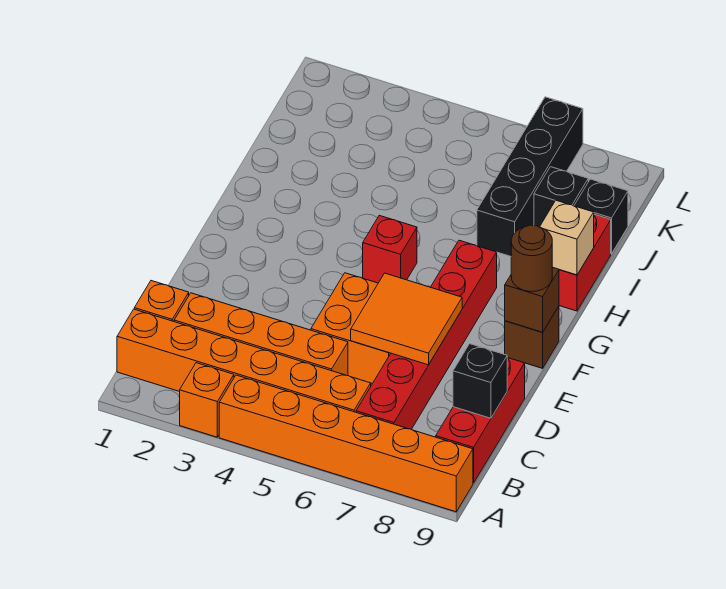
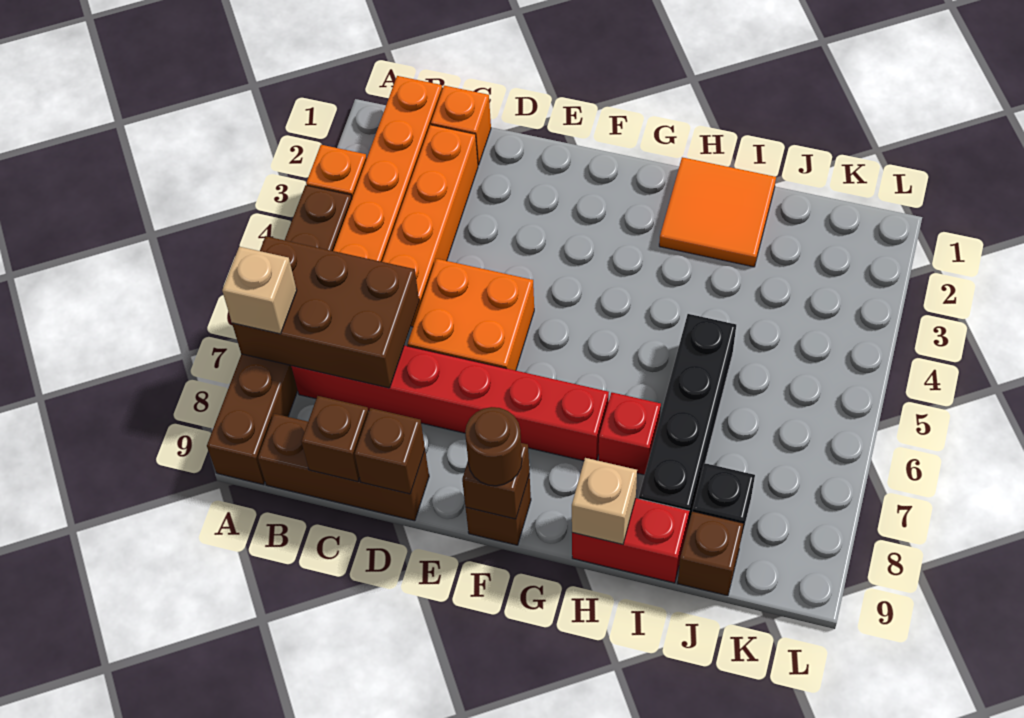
orange brick A4:A9 level 1 -> brown brick A4:A9 level 1
none -> brown brick A6:C7 level 2
none -> tan brick A7 level 3
red brick B9:D9 level 1 -> brown brick B9:D9 level 1
black brick C9 level 2 -> brown brick C9 level 2
orange tile D6:E7 level 2 -> orange tile H1:I2 level 1
none -> brown brick D9 level 2
red brick G5 level 1 -> red brick H7 level 1
black brick I7:L7 level 1 -> black brick I5:I8 level 1
black brick J9 level 1 -> brown brick J9 level 1

